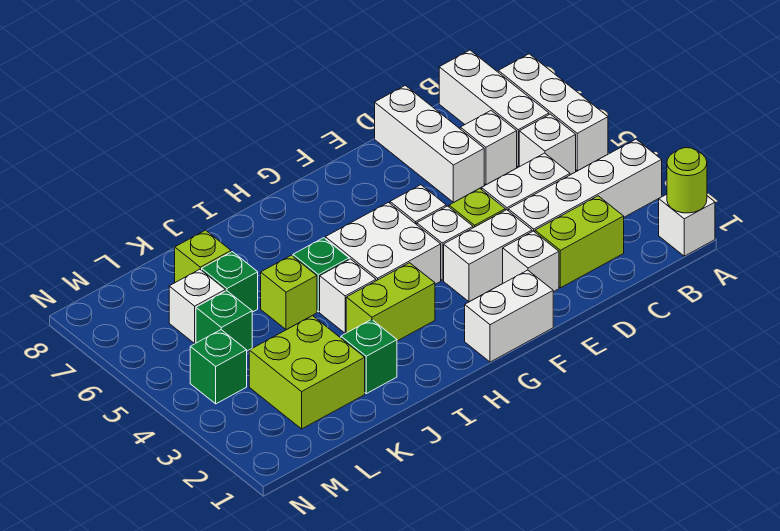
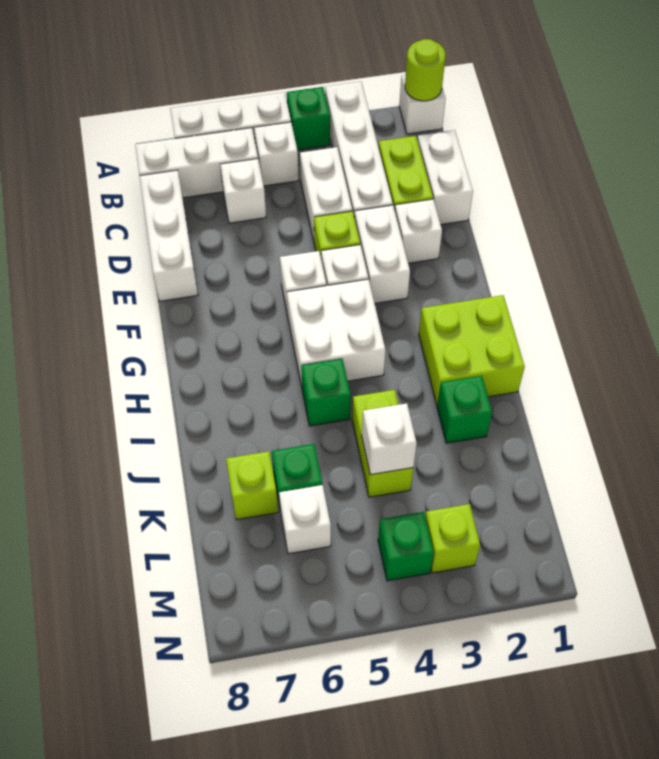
white brick D6:D8 level 1 -> white brick C8:E8 level 1
white brick F1:G1 level 1 -> white brick C1:D1 level 1
lime brick H3:I3 level 1 -> lime brick J4:K4 level 1
white brick I4 level 1 -> white brick K4 level 2
lime brick J5 level 1 -> lime brick M3 level 1
lime brick K2:L3 level 1 -> lime brick H1:I2 level 1
green brick L5 level 1 -> green brick A4 level 1

